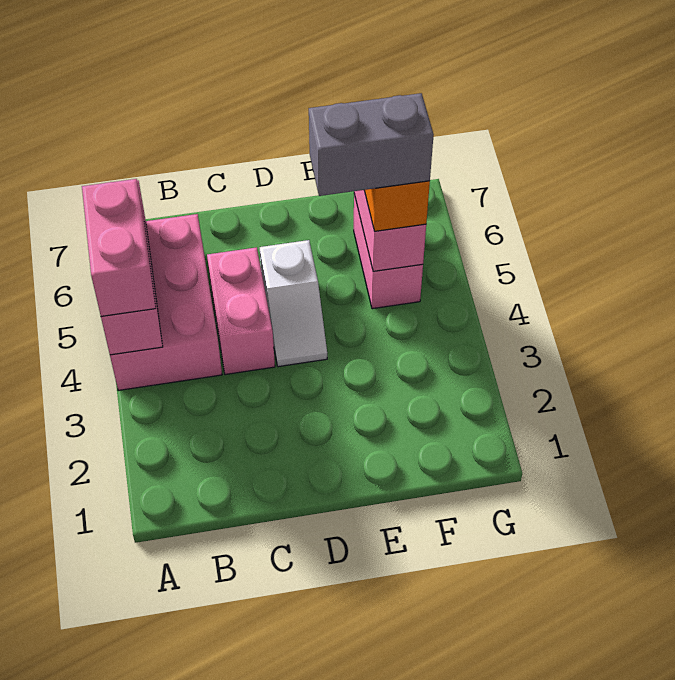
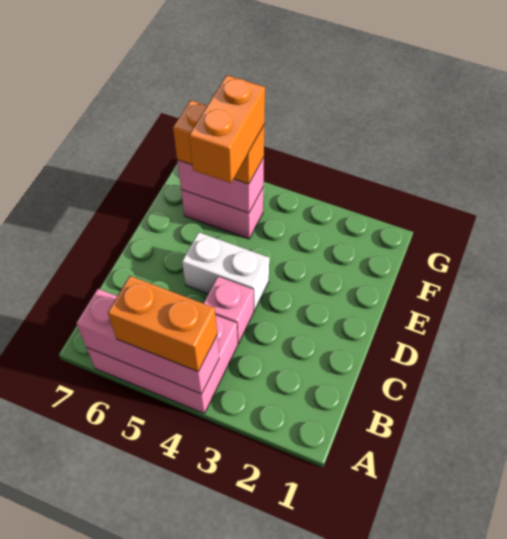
pink brick A4:A5 level 3 -> orange brick A4:A5 level 3
pink brick C4:C5 level 1 -> pink brick C4 level 1
white slope D4:D5 level 1 top 5 -> white brick D4:D5 level 1
grey brick E5:F5 level 4 -> orange brick E5:F5 level 4

